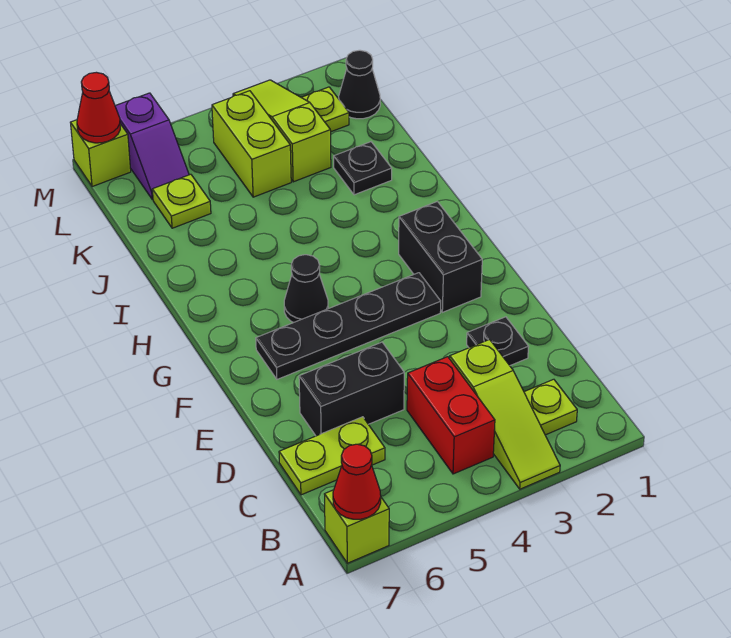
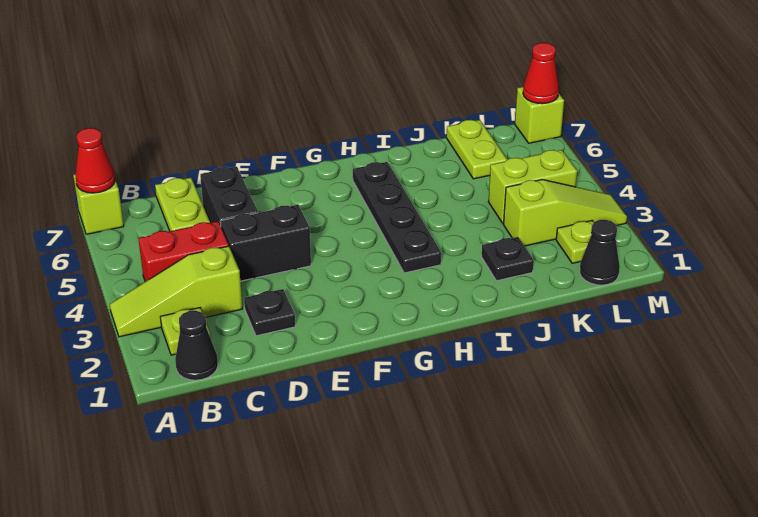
black brick F2:G2 level 1 -> black brick D4:E4 level 1
black plate F3:F6 level 1 -> black plate H3:H6 level 1
black cone G5 level 1 -> black cone B1 level 1
lime plate K6 level 1 -> lime plate K6:K7 level 1
purple slope L6:M6 level 1 top M -> none

